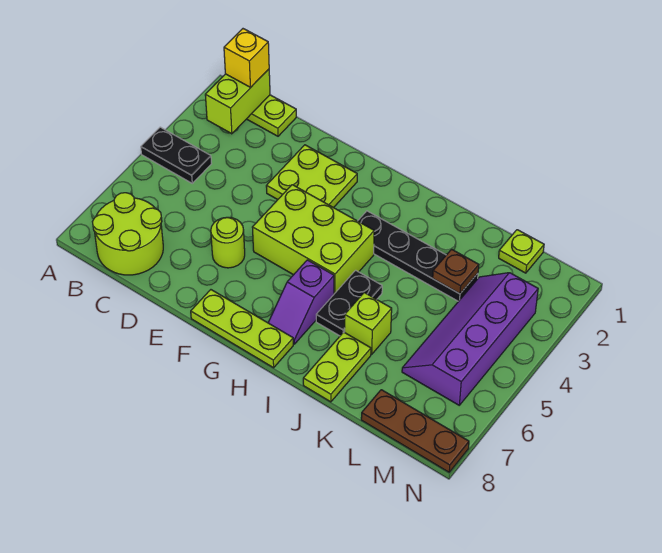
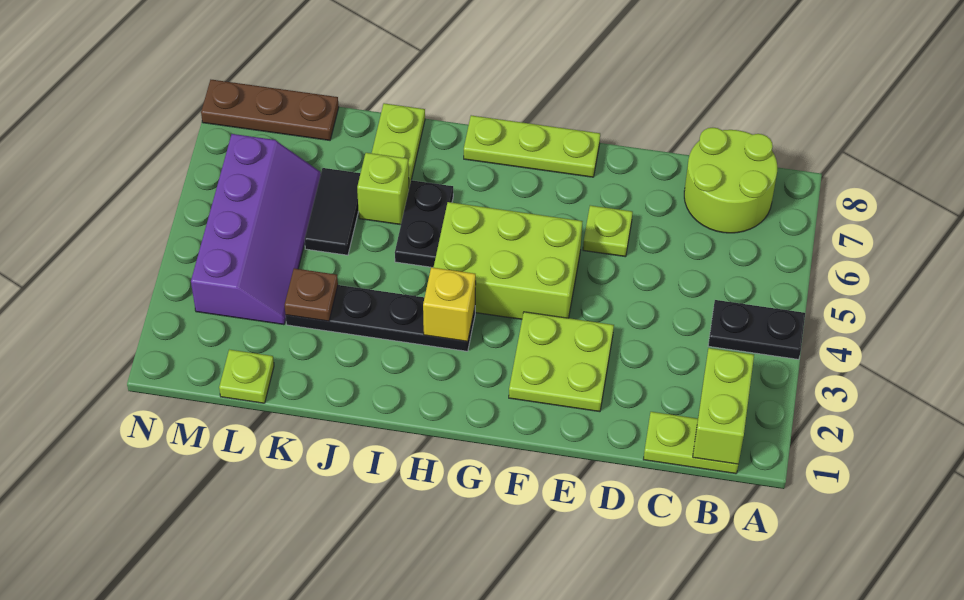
yellow brick B1 level 3 -> yellow brick H3 level 2
lime round brick E6 level 1 -> lime plate E6 level 1
purple slope H6:H7 level 1 top 6 -> none
none -> black tile K5:K6 level 1

